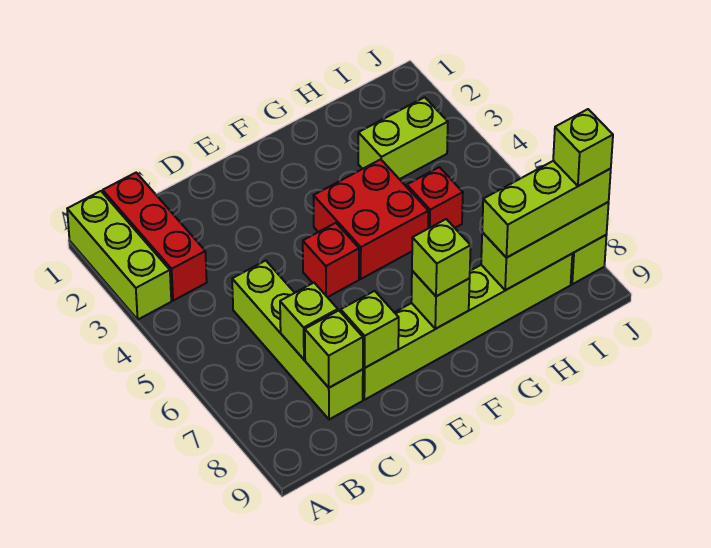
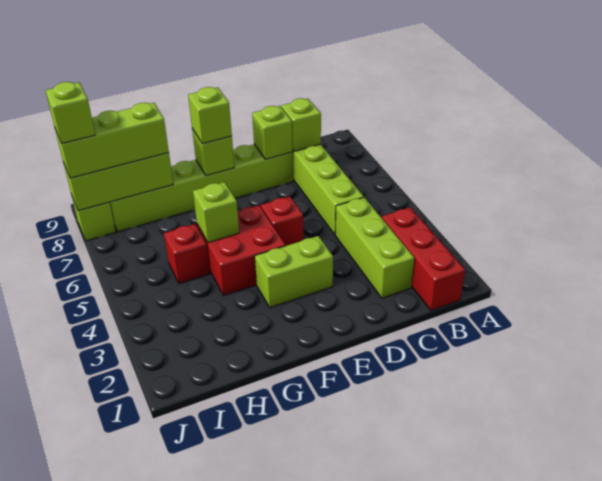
lime brick A1:A3 level 1 -> lime brick C2:C4 level 1
lime brick C7 level 2 -> lime brick G5 level 2
lime brick H3:I3 level 1 -> lime brick E3:F3 level 1

